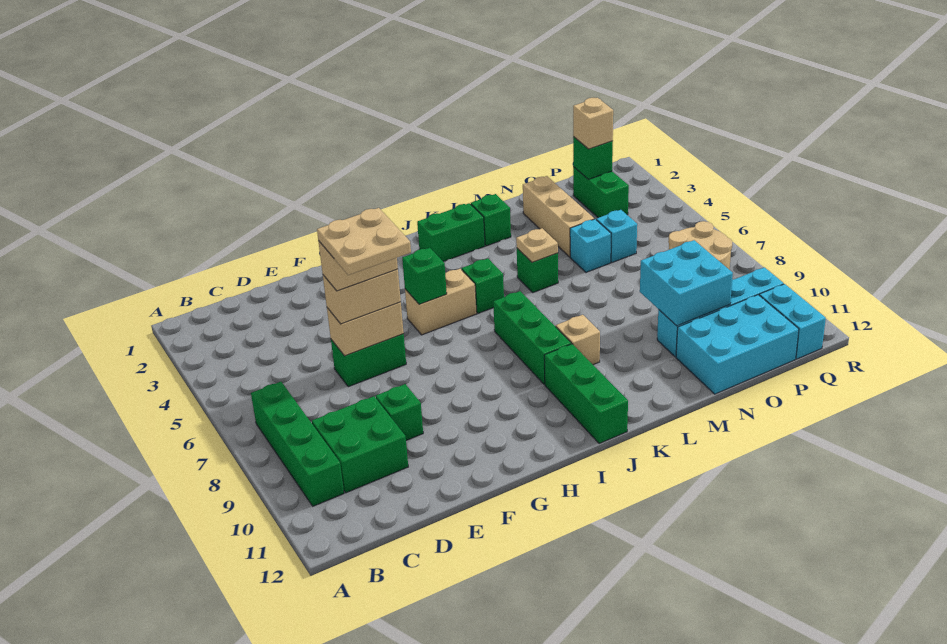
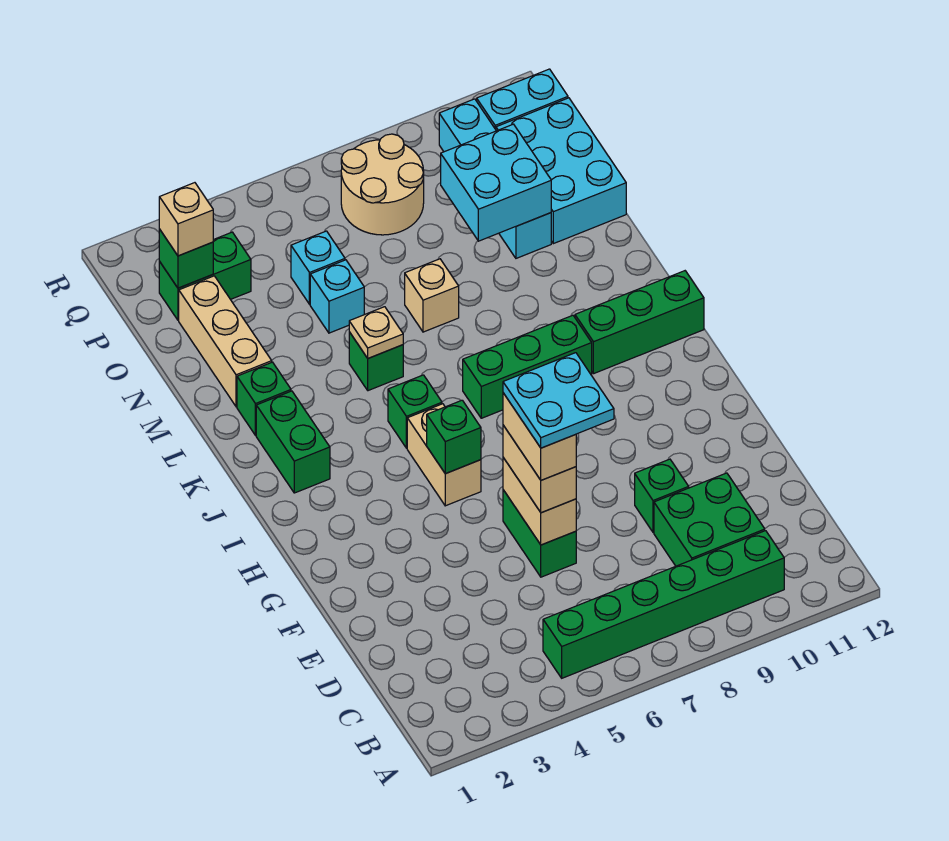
green brick B7:B10 level 1 -> green brick B5:B10 level 1
tan plate E6:F7 level 5 -> cyan plate E6:F7 level 5
tan brick K9 level 1 -> tan brick M7 level 1
tan brick N2:N4 level 1 -> tan brick M2:O2 level 1

